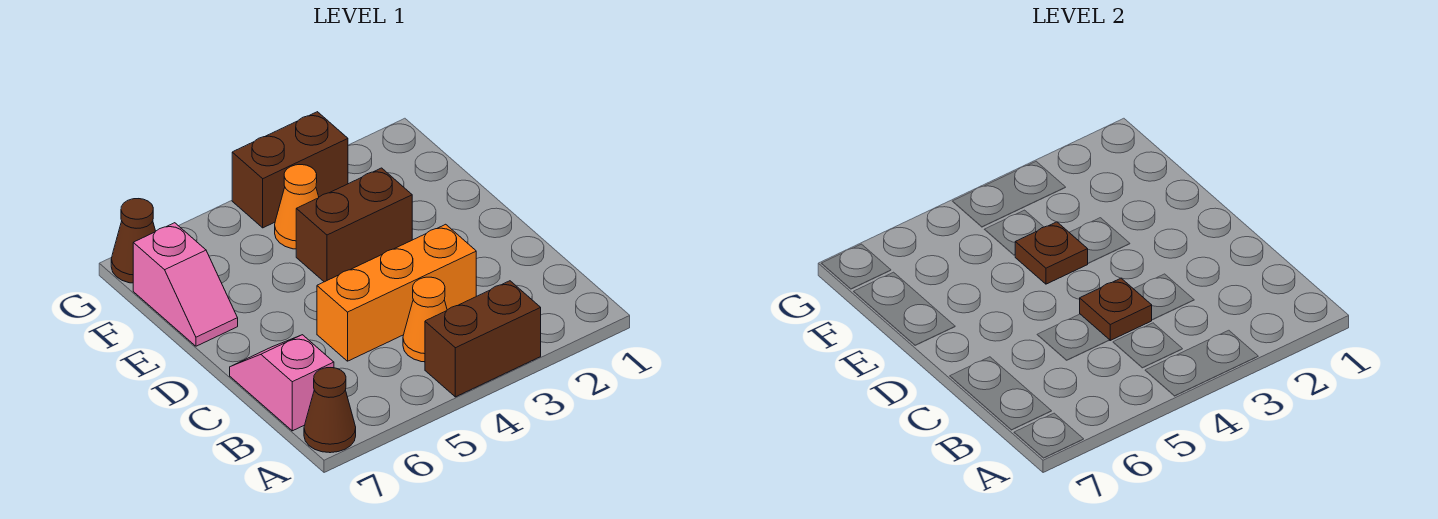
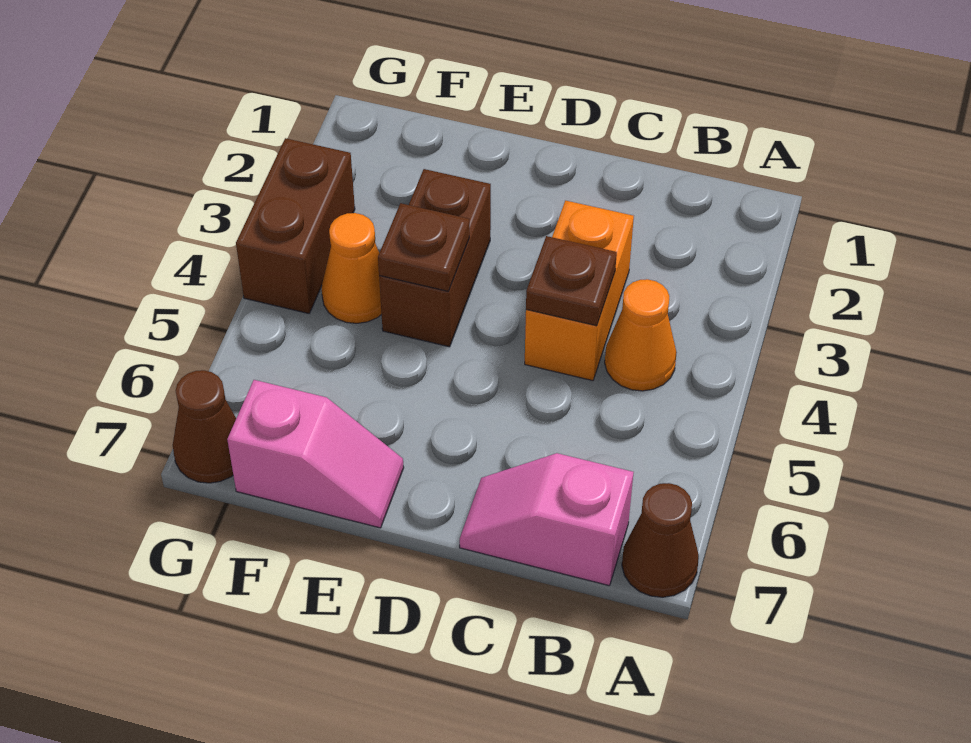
brown brick A3:A4 level 1 -> none
orange brick C3:C5 level 1 -> orange brick C3:C4 level 1

